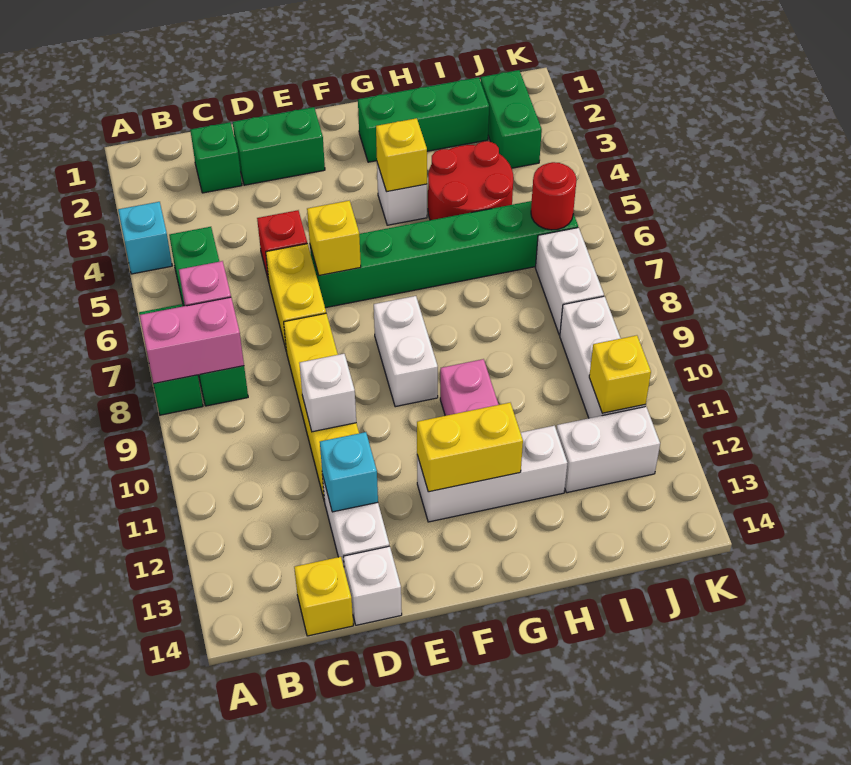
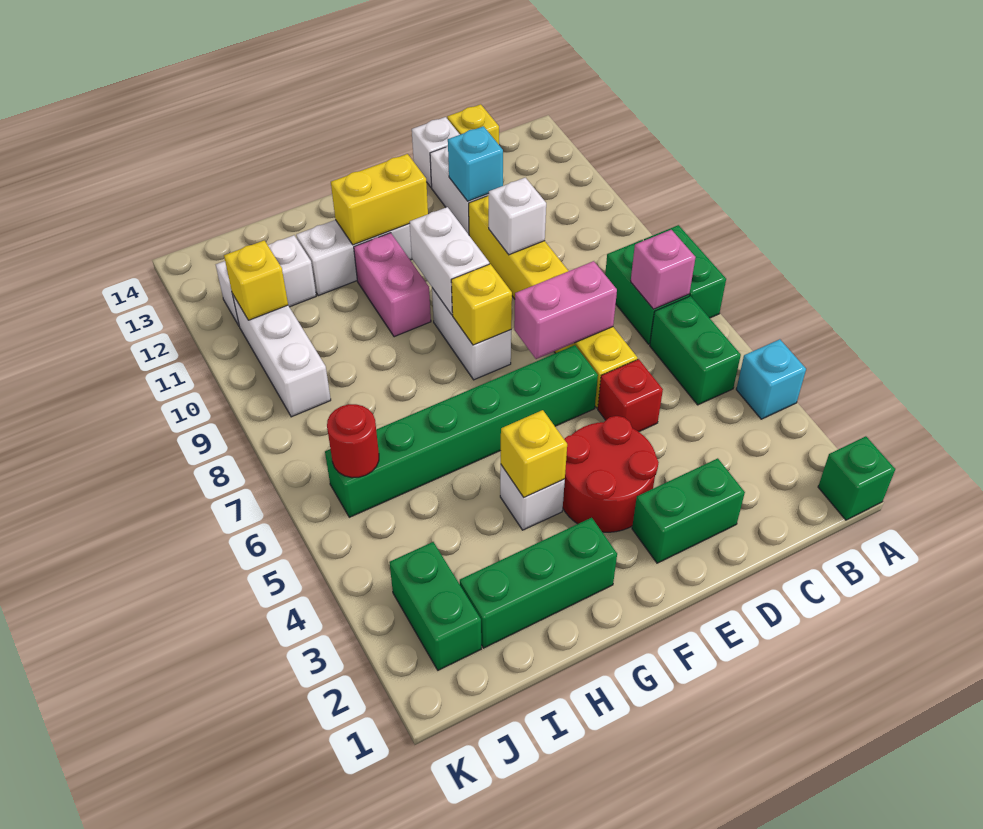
pink brick A8:B8 level 2 -> pink brick D7:E7 level 2
green brick C2 level 1 -> green brick A1 level 1
yellow brick E6 level 2 -> yellow brick F8 level 2
red round brick H4:I5 level 1 -> red round brick E3:F4 level 1
white brick J7:J8 level 1 -> white brick F9:F10 level 2

